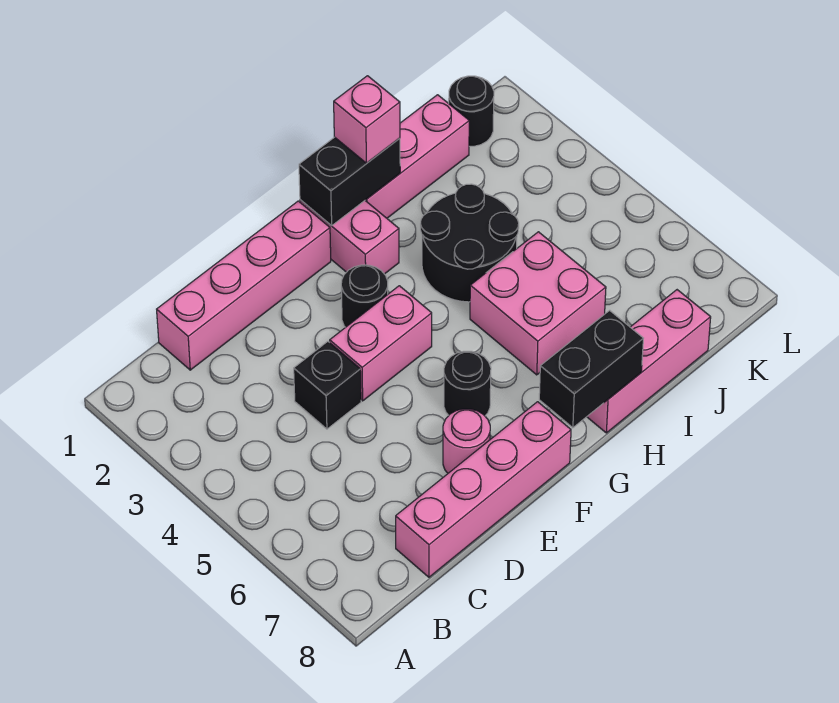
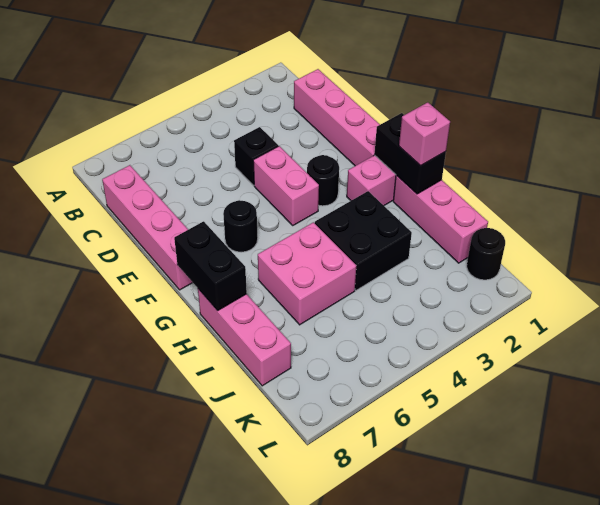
pink round brick E7 level 1 -> none
black round brick H3:I4 level 1 -> black brick H3:I4 level 1

